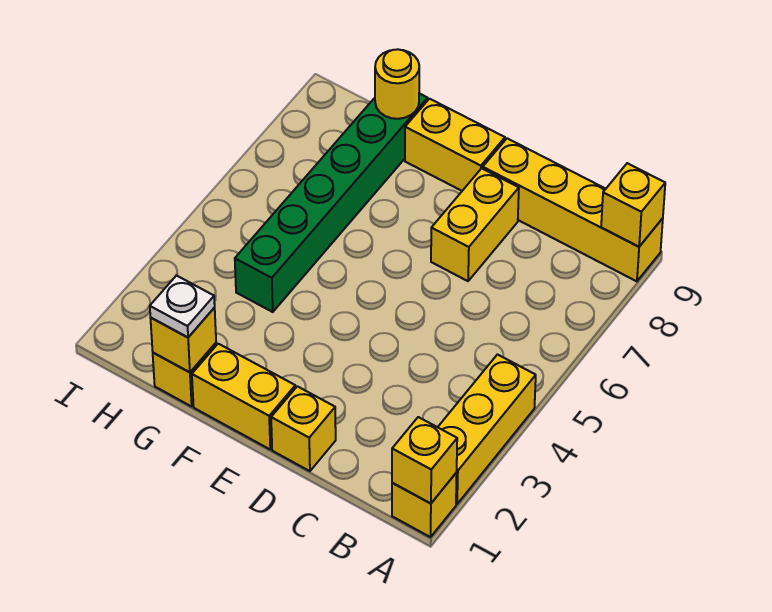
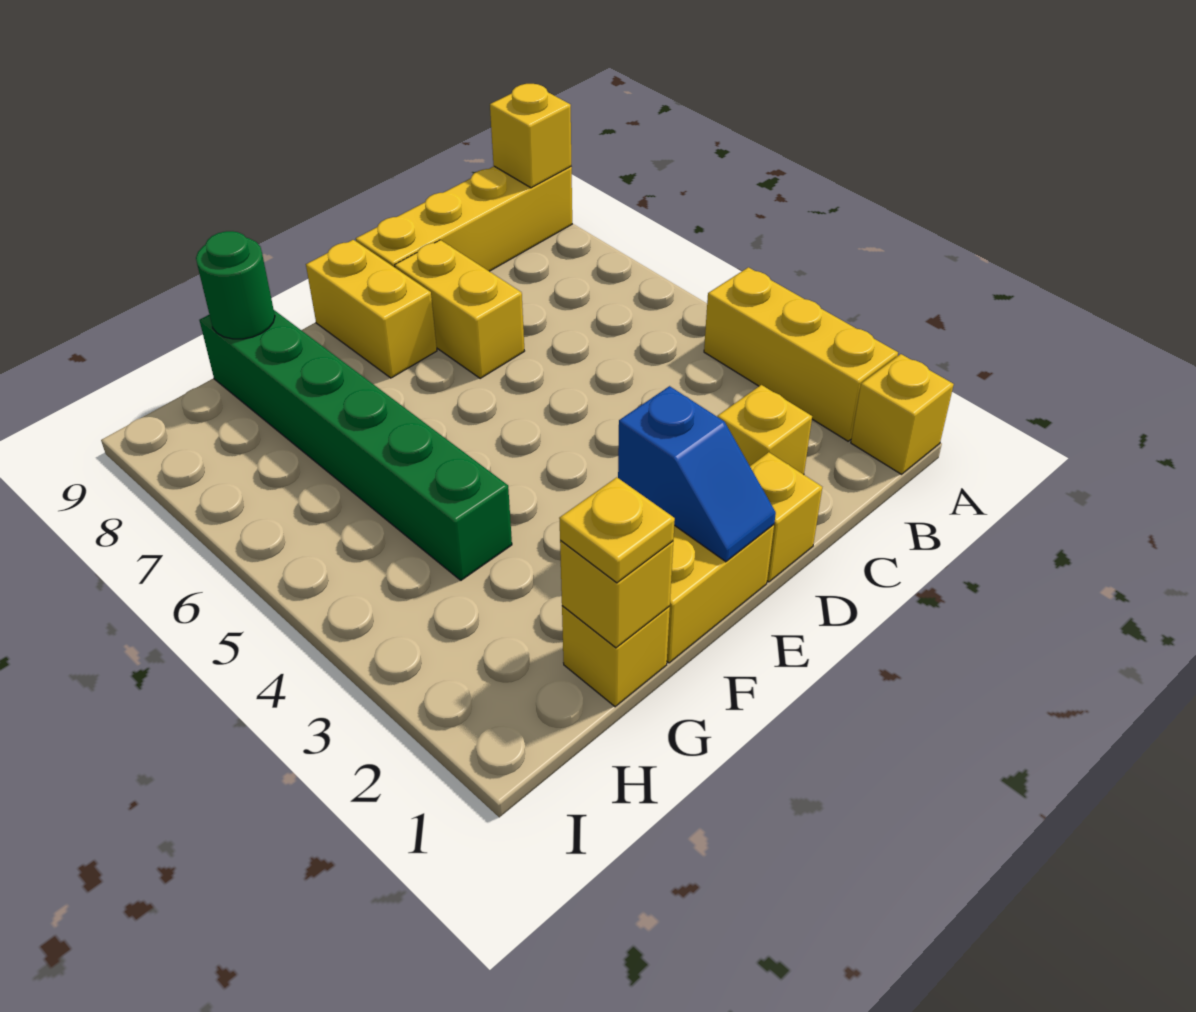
yellow brick A1 level 2 -> yellow brick C2 level 1
none -> blue slope E1:E2 level 2 top 2
yellow brick E9:F9 level 1 -> yellow brick E8:E9 level 1
white plate G1 level 3 -> yellow plate G1 level 3
yellow round brick G9 level 2 -> green round brick G9 level 2

